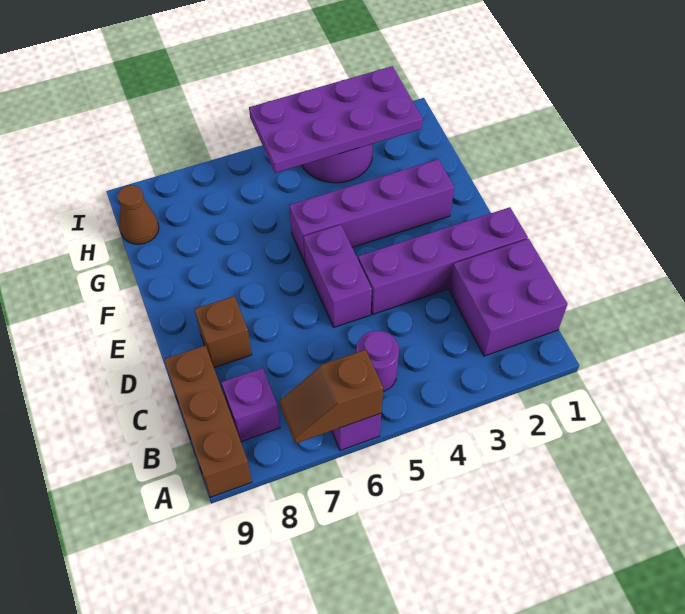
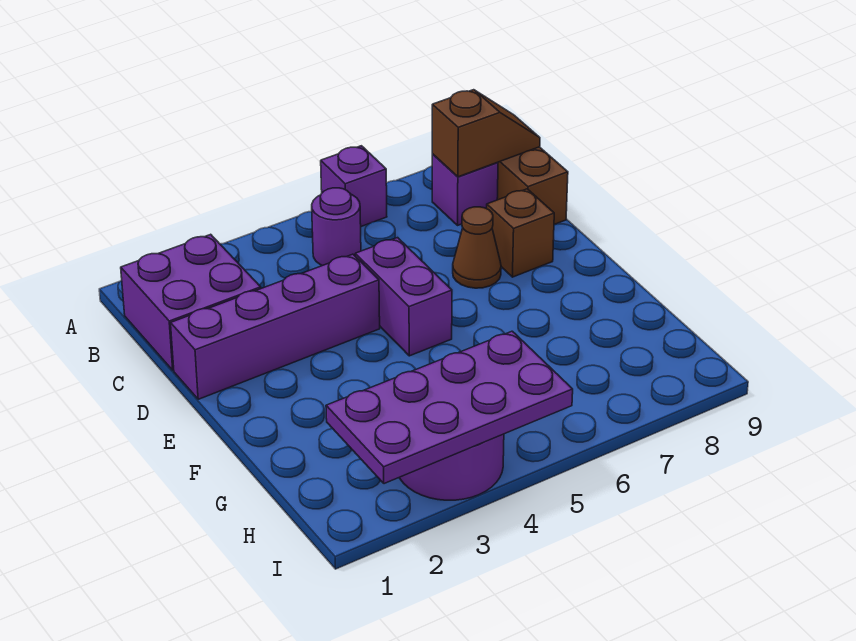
brown slope A6:A7 level 2 top 6 -> brown slope B8:B9 level 2 top 8
purple brick F2:F5 level 1 -> none
brown cone H9 level 1 -> brown cone D7 level 1

